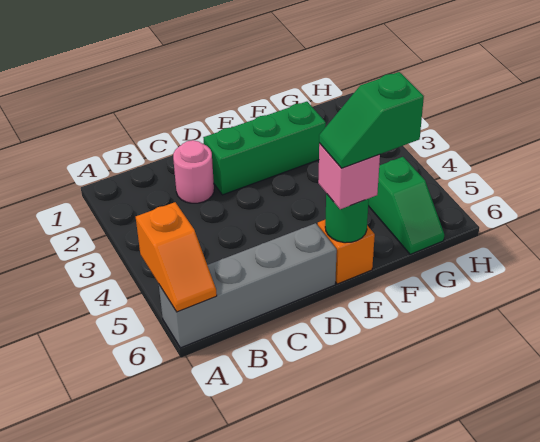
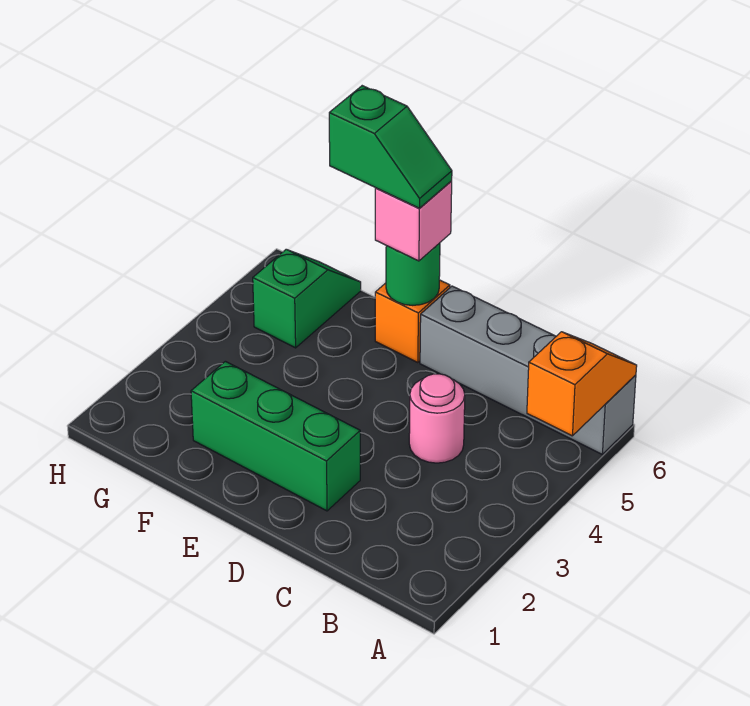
pink round brick C2 level 1 -> pink round brick C4 level 1

